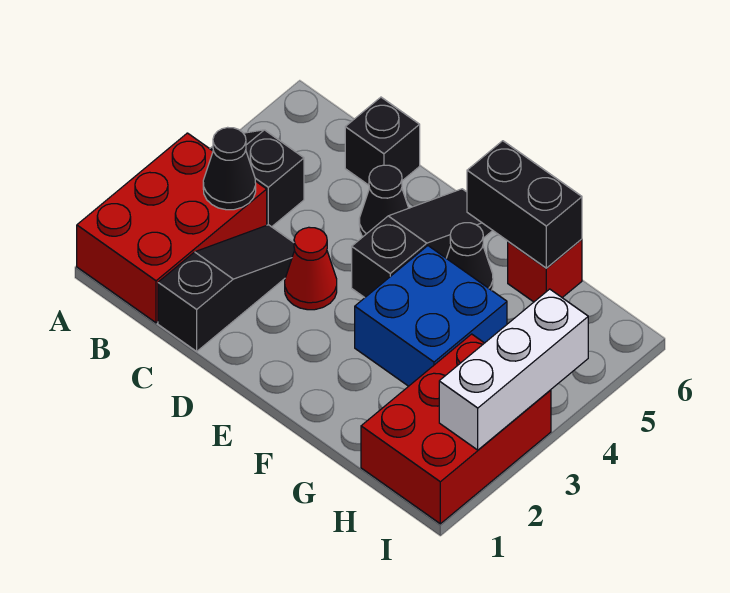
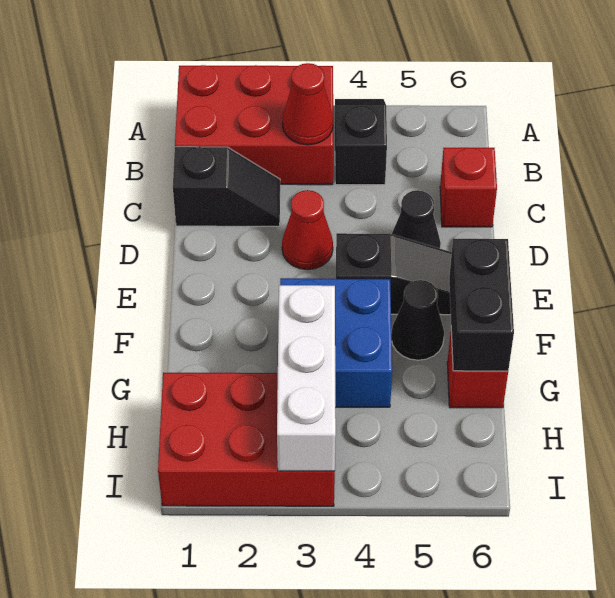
black cone B3 level 2 -> red cone B3 level 2
black slope C1:C3 level 1 top 1 -> black slope C1:C2 level 1 top 1
black brick C6 level 1 -> red brick C6 level 1
white brick I2:I4 level 2 -> white brick G3:I3 level 2

